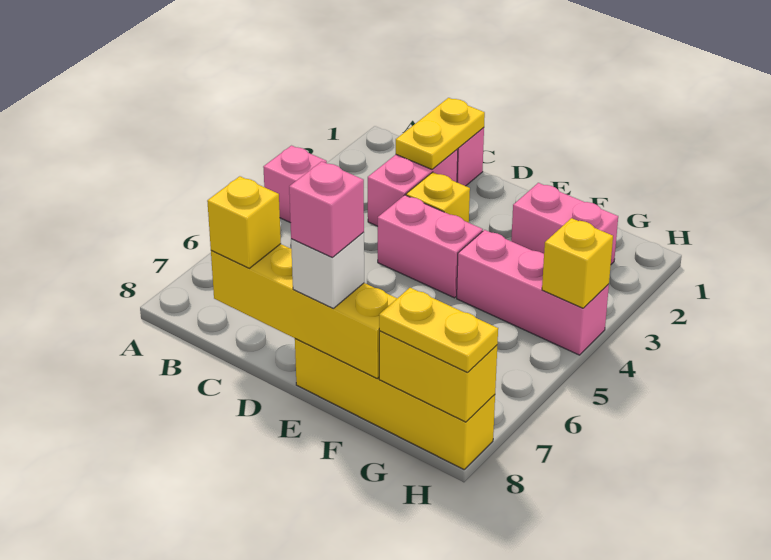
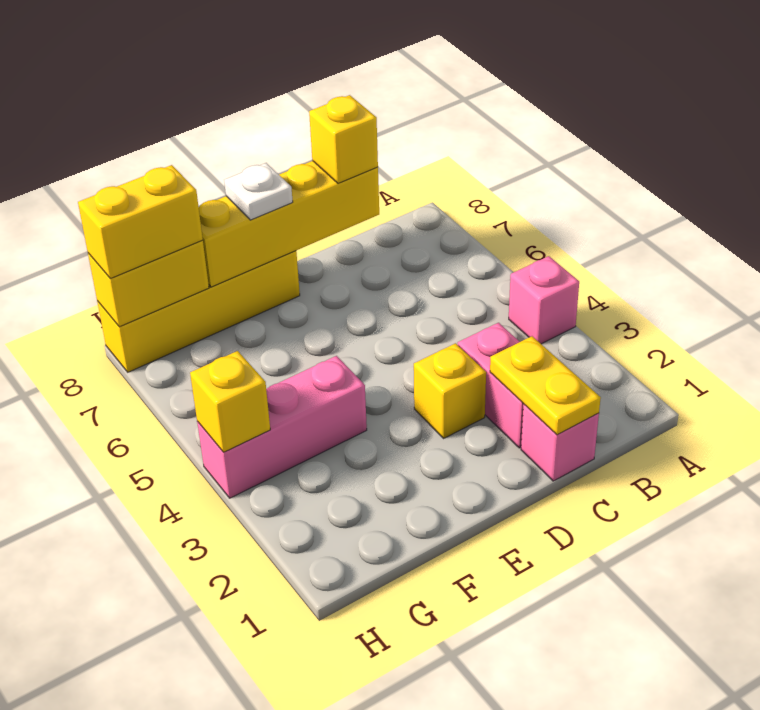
pink brick D4:E4 level 1 -> none
white brick E8 level 3 -> white plate E8 level 3
pink brick E8 level 4 -> none
pink brick F2:G2 level 1 -> none
yellow plate G8:H8 level 3 -> yellow brick G8:H8 level 3

